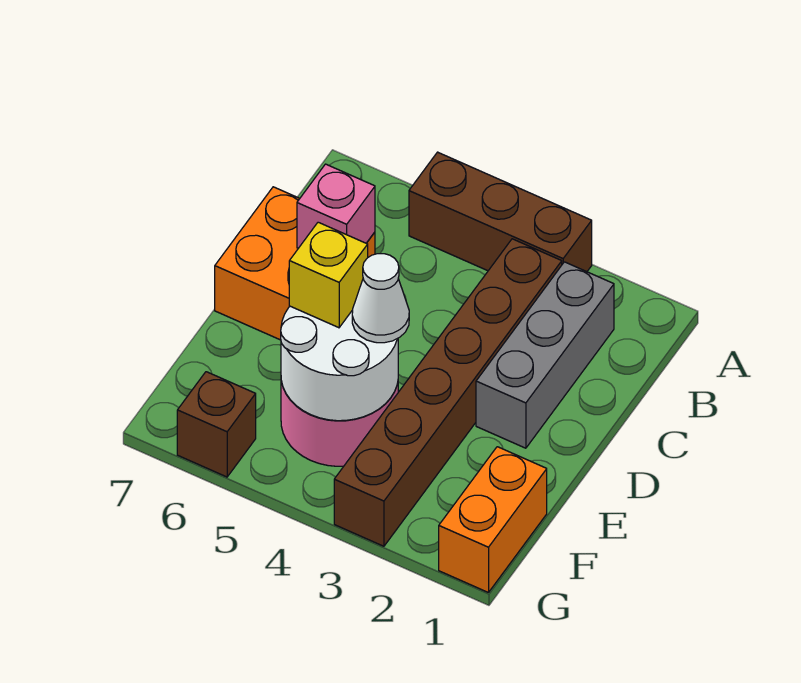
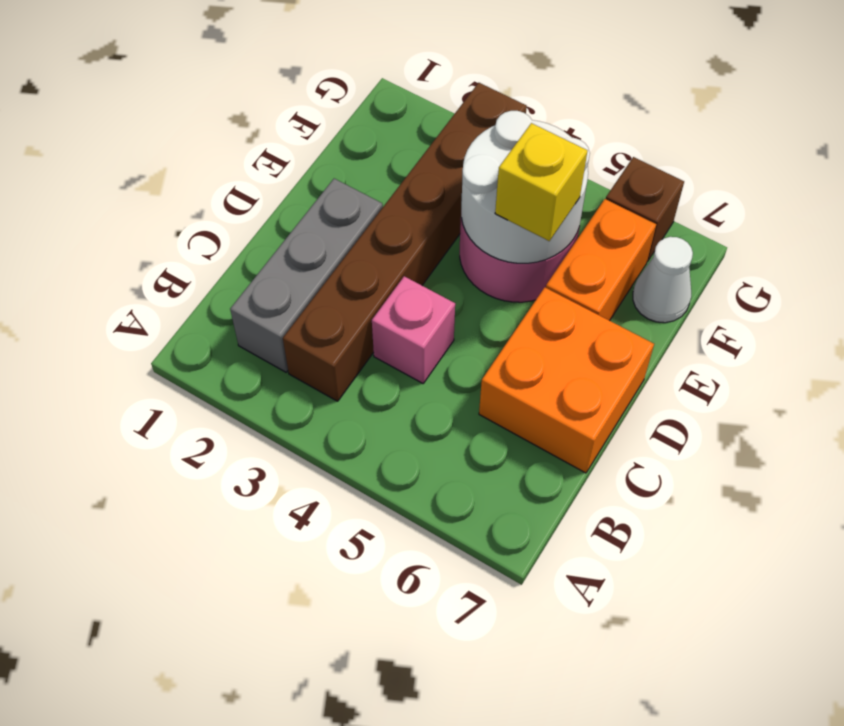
brown brick A3:A5 level 1 -> none
pink brick C6 level 2 -> pink brick C4 level 1
white cone E4 level 3 -> white cone F7 level 1
orange brick F1:G1 level 1 -> orange brick E6:F6 level 1

